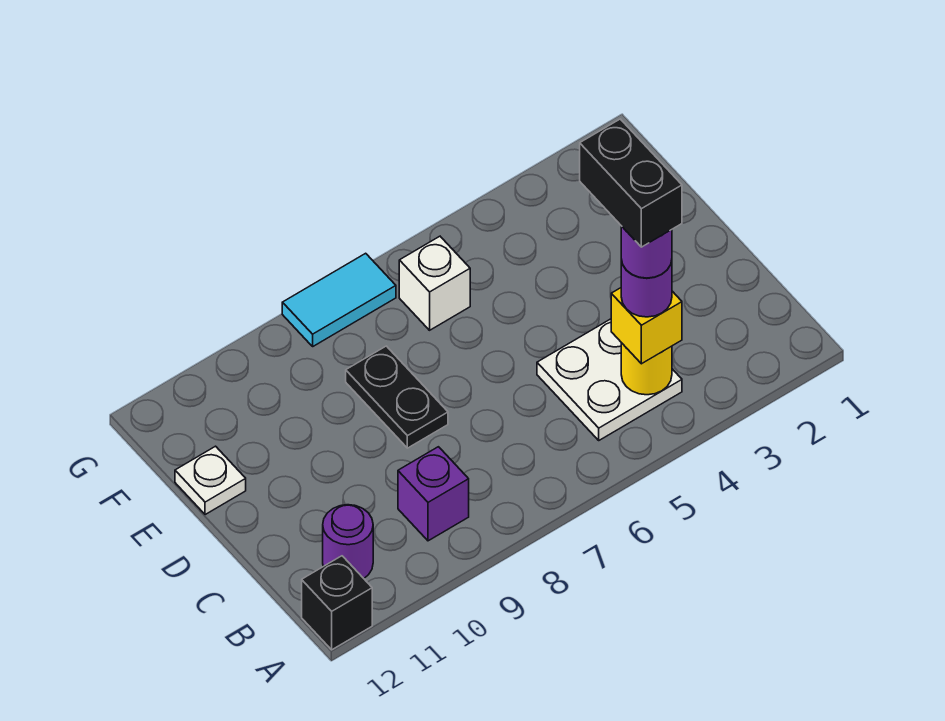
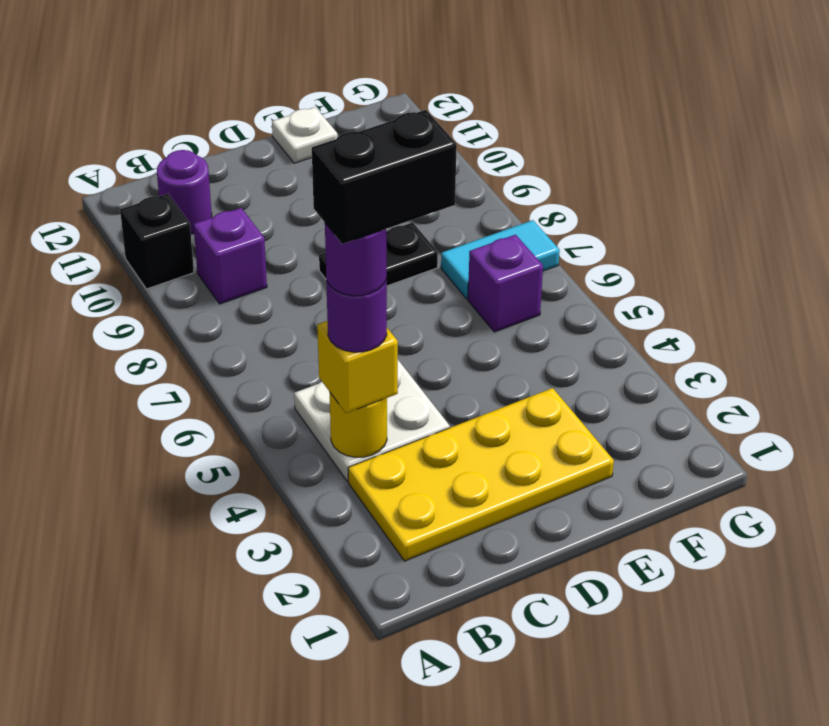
black brick A12 level 1 -> black brick A10 level 1
none -> yellow plate B2:E3 level 1
white brick F6 level 1 -> purple brick F6 level 1
cyan tile G7:G8 level 1 -> cyan tile F7:G7 level 1

